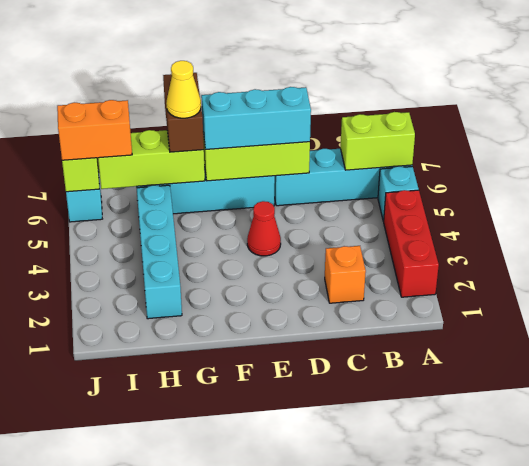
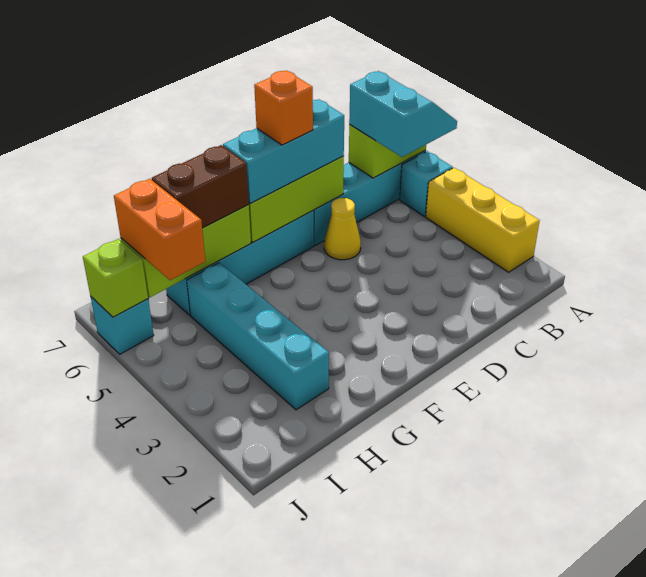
red brick A2:A4 level 1 -> yellow brick A2:A4 level 1
none -> cyan slope A5:B6 level 3 top B
orange brick C2 level 1 -> orange brick E6 level 4
red cone E4 level 1 -> none
brown brick G6:G7 level 3 -> brown brick G6:H6 level 3
yellow cone G6 level 4 -> yellow cone D5 level 1
orange brick I6:J6 level 3 -> orange brick I5:I6 level 3

